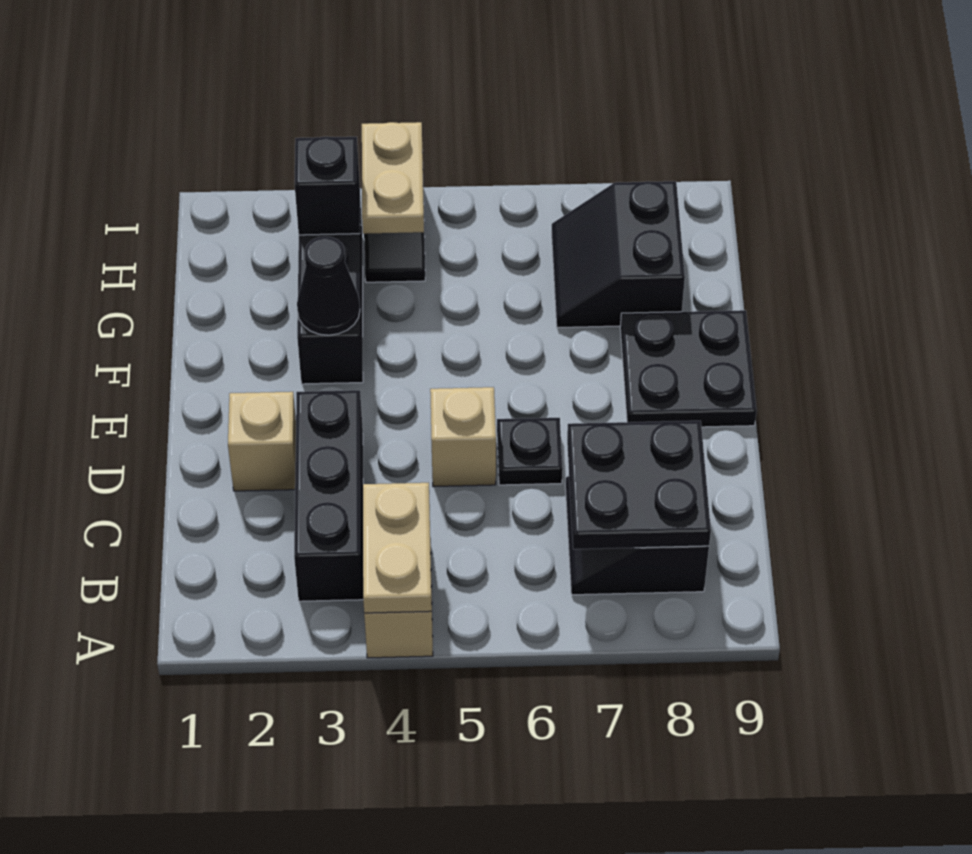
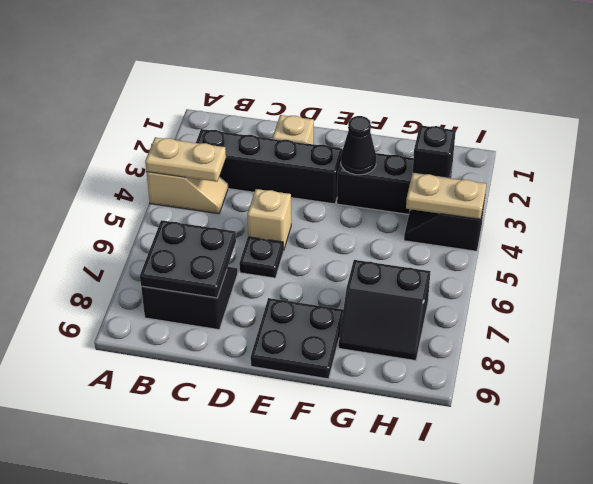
black brick B3:D3 level 1 -> black brick B3:E3 level 1
black slope G7:H8 level 1 top 8 -> black slope G7:H8 level 1 top 7

